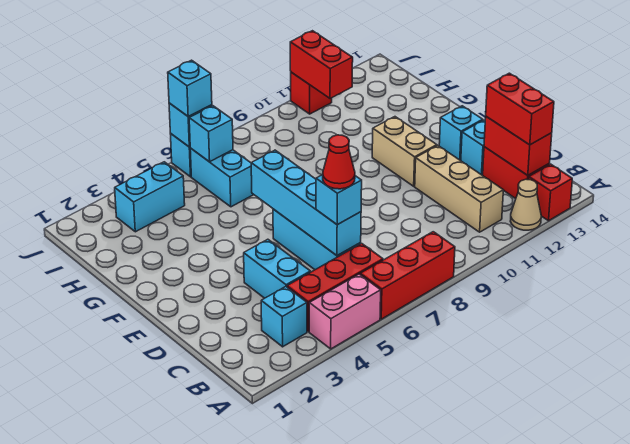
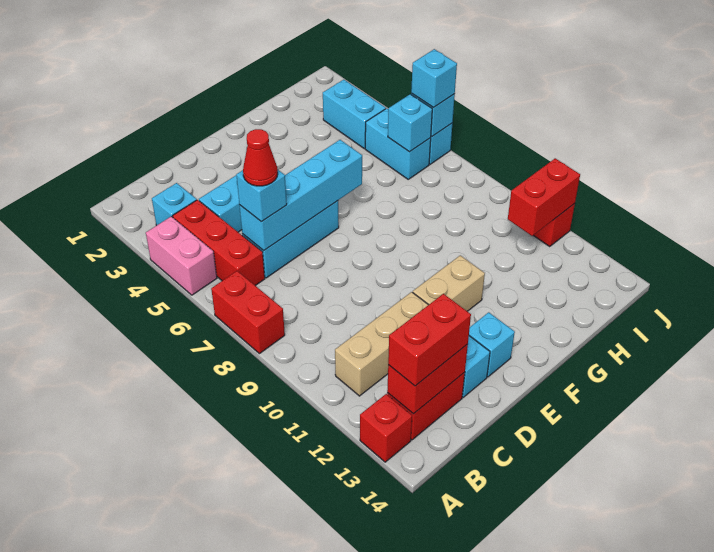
red brick A6:A8 level 1 -> red brick A7:A8 level 1
tan cone A12 level 1 -> none
cyan brick H6:I6 level 1 -> cyan brick I5:I6 level 1

